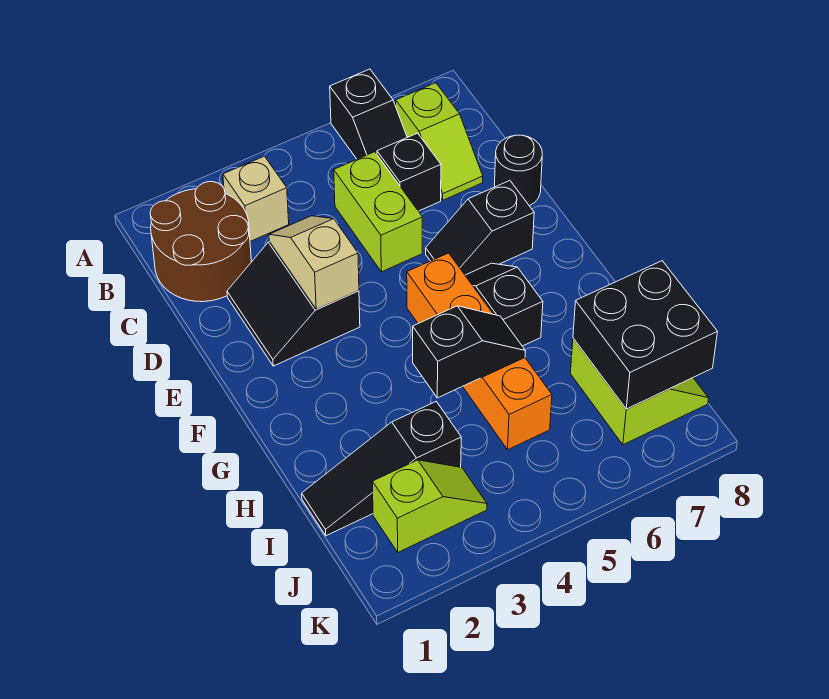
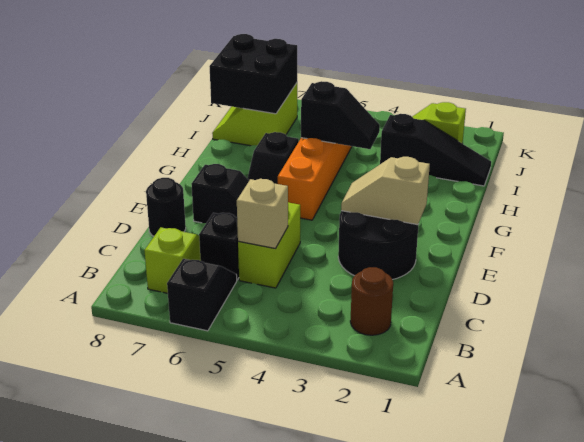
brown round brick B1:C2 level 1 -> brown round brick B2 level 1
tan brick B3 level 1 -> tan brick C5 level 2
black slope D2:E3 level 1 top 3 -> black round brick D2:E3 level 1
tan slope D3:E3 level 2 top E -> tan slope E2:E3 level 2 top 2
black slope H4:H5 level 2 top 4 -> black slope H4:H5 level 2 top 5

